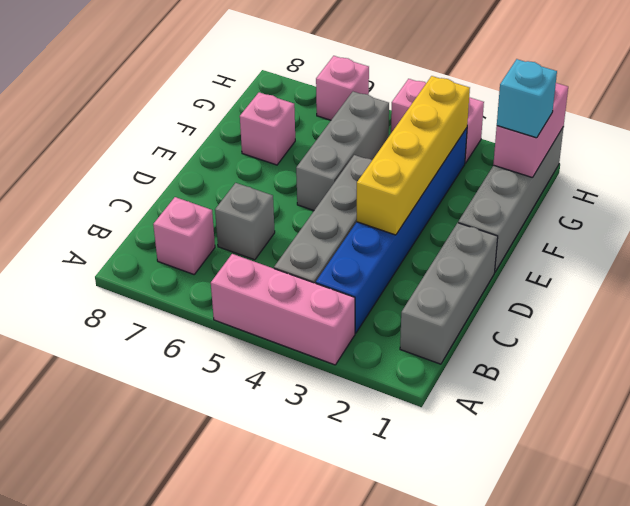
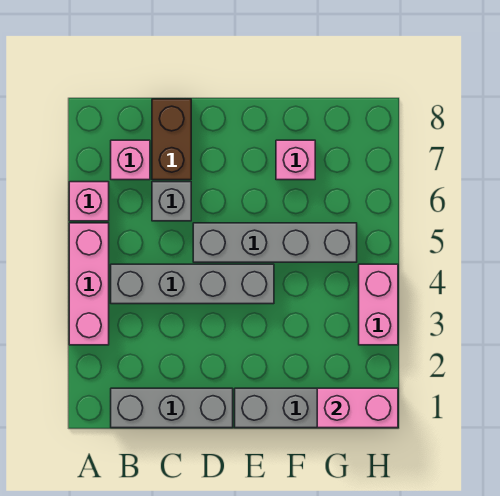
blue brick B3:G3 level 1 -> none
none -> brown brick C7:C8 level 1
yellow brick D3:G3 level 2 -> none
grey brick E5:G5 level 1 -> grey brick D5:G5 level 1
cyan brick G1 level 3 -> none
pink brick H6 level 1 -> pink brick A6 level 1

